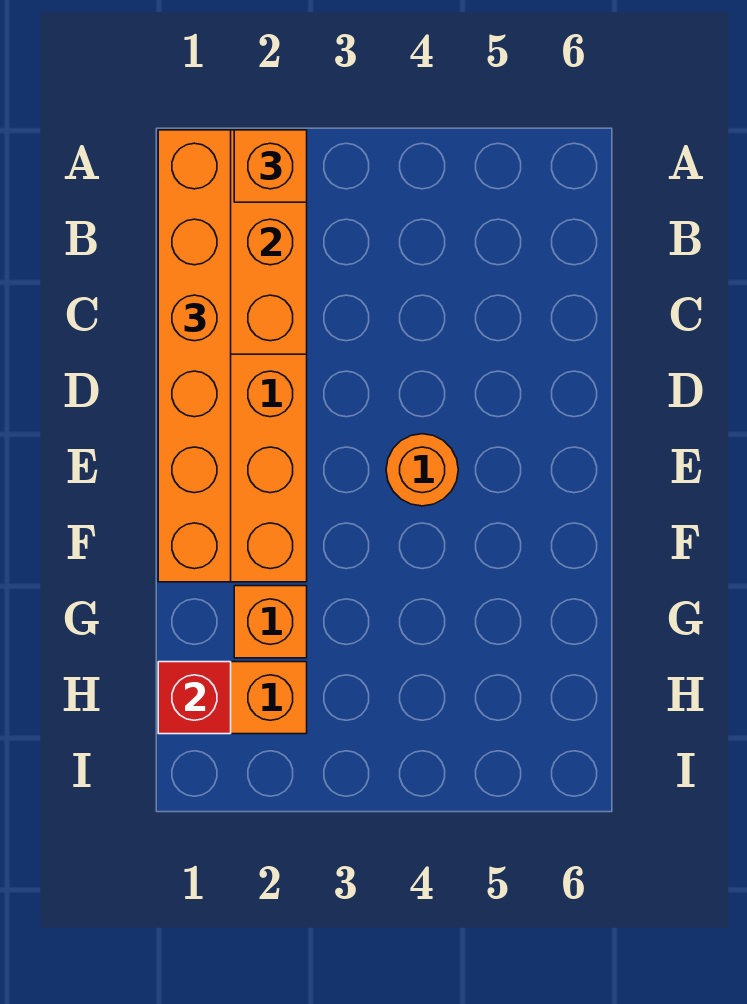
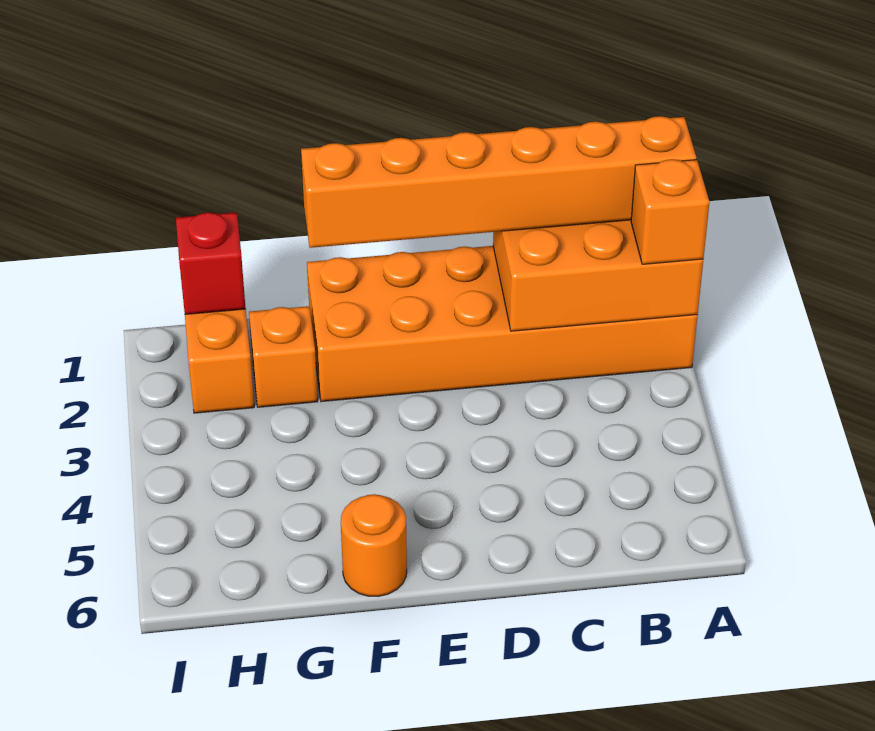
orange round brick E4 level 1 -> orange round brick F6 level 1

